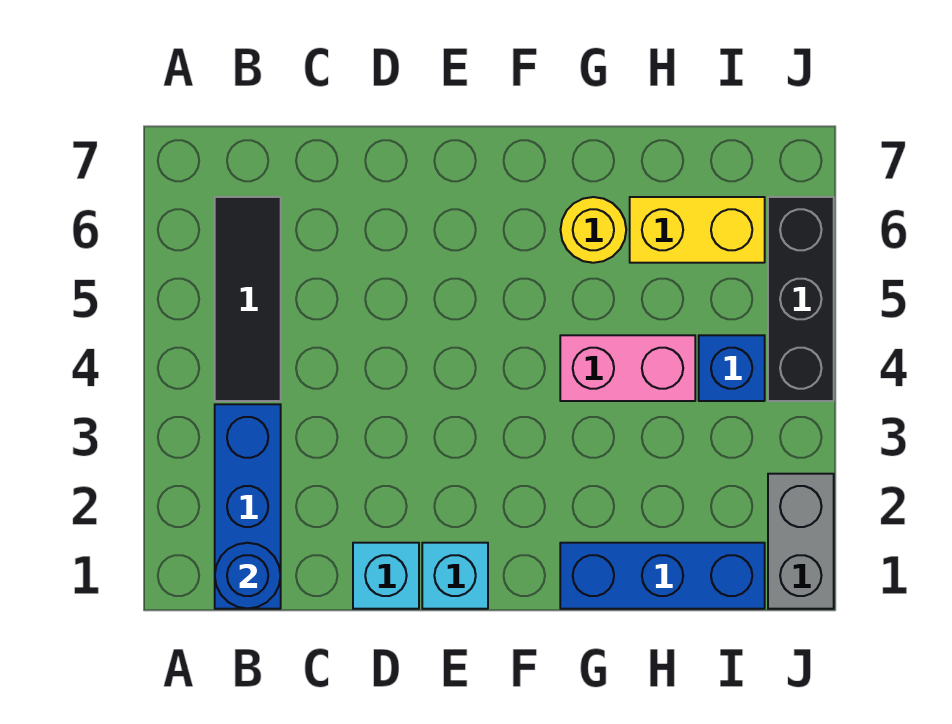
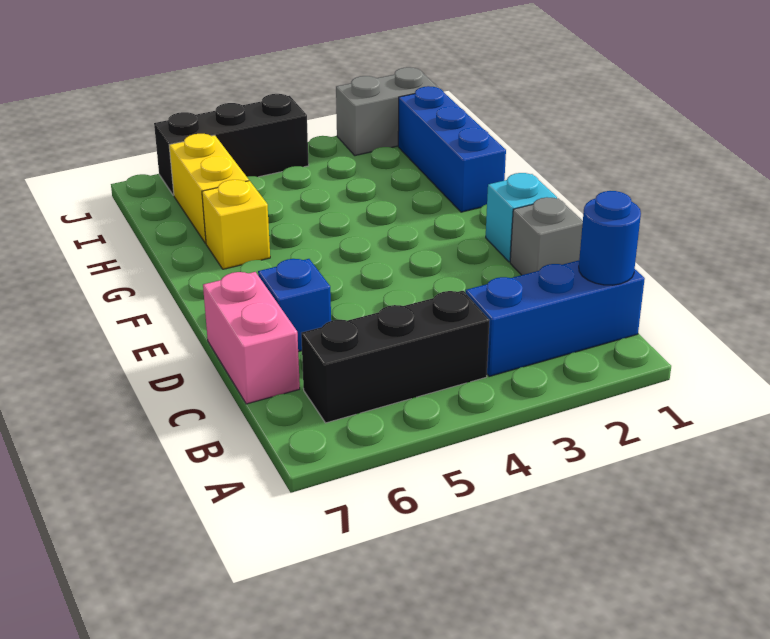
black tile B4:B6 level 1 -> black brick B4:B6 level 1
cyan brick D1 level 1 -> grey brick D1 level 1
pink brick G4:H4 level 1 -> pink brick C7:D7 level 1
yellow round brick G6 level 1 -> yellow brick G6 level 1
blue brick I4 level 1 -> blue brick D6 level 1

